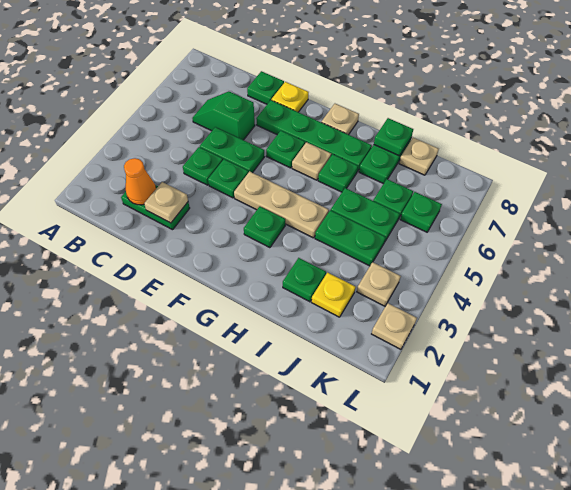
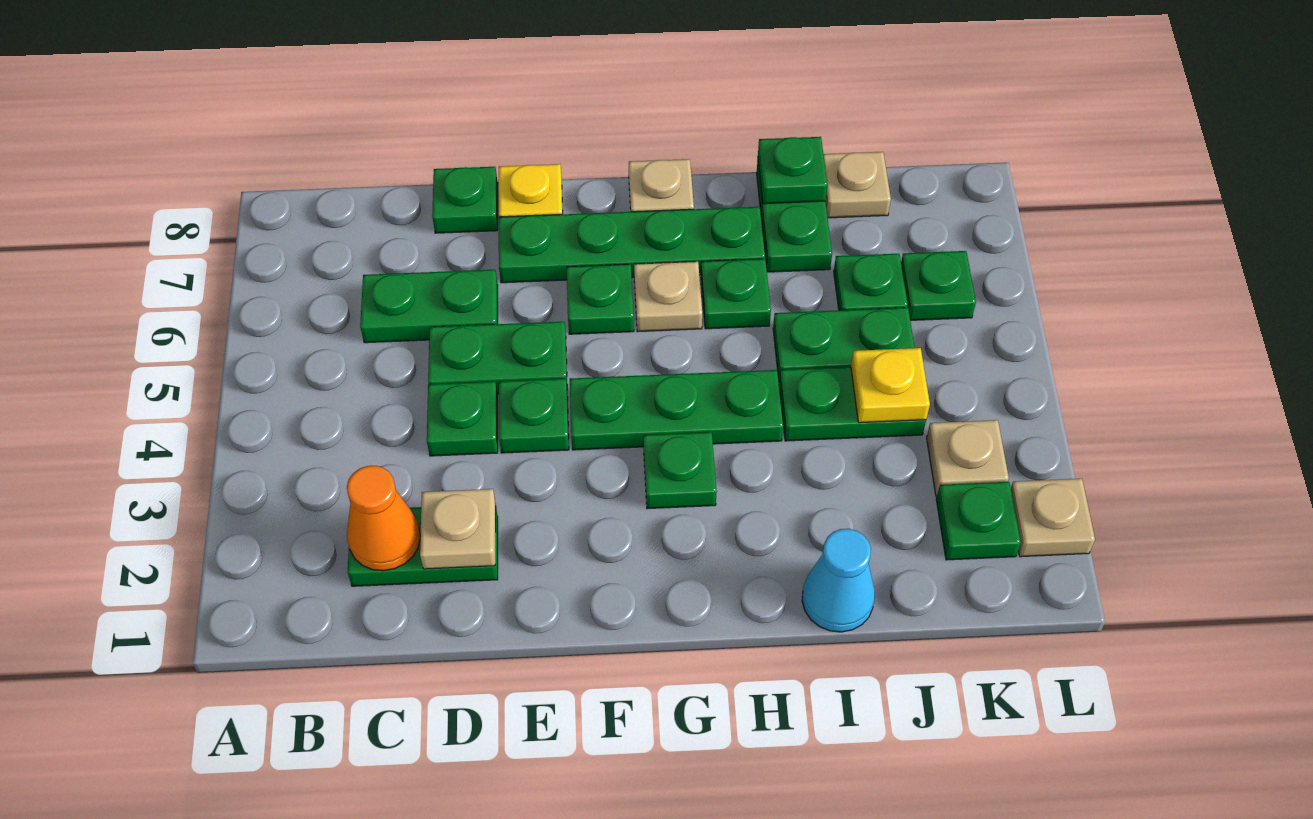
green slope C6:D6 level 1 top D -> green plate C6:D6 level 1
tan plate F4:H4 level 1 -> green plate F4:H4 level 1
none -> cyan cone I1 level 1
green plate I2 level 1 -> green plate K2 level 1
yellow plate J2 level 1 -> yellow plate J4 level 2

